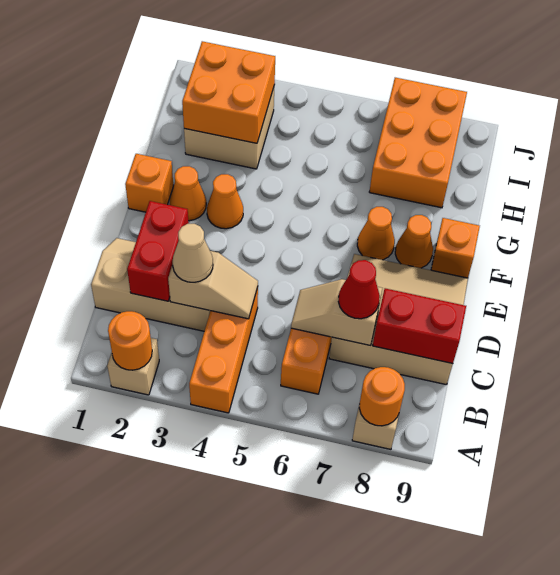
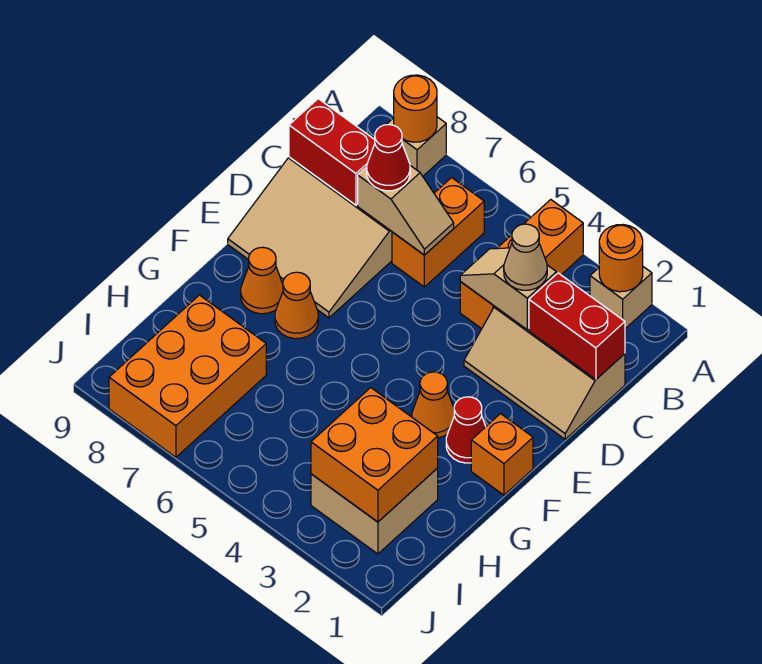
red brick C2:D2 level 2 -> red brick C1:C2 level 2
orange cone F2 level 1 -> red cone F2 level 1
orange brick F9 level 1 -> none

